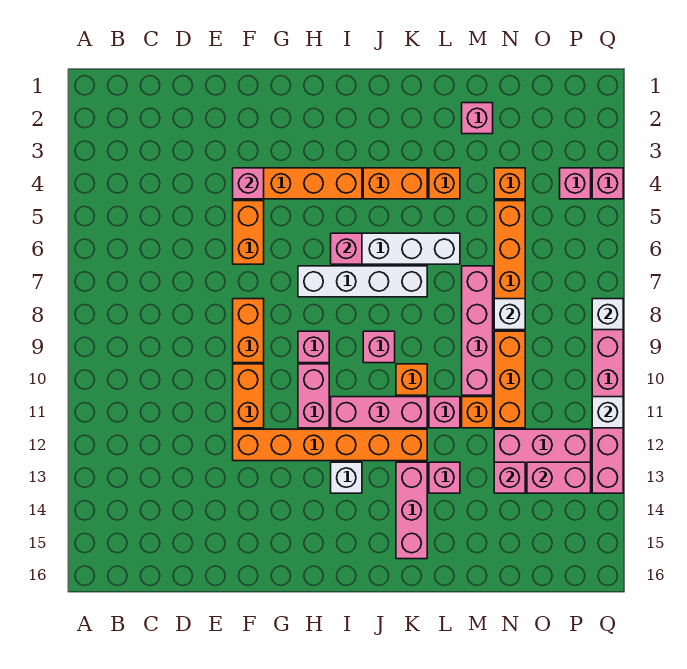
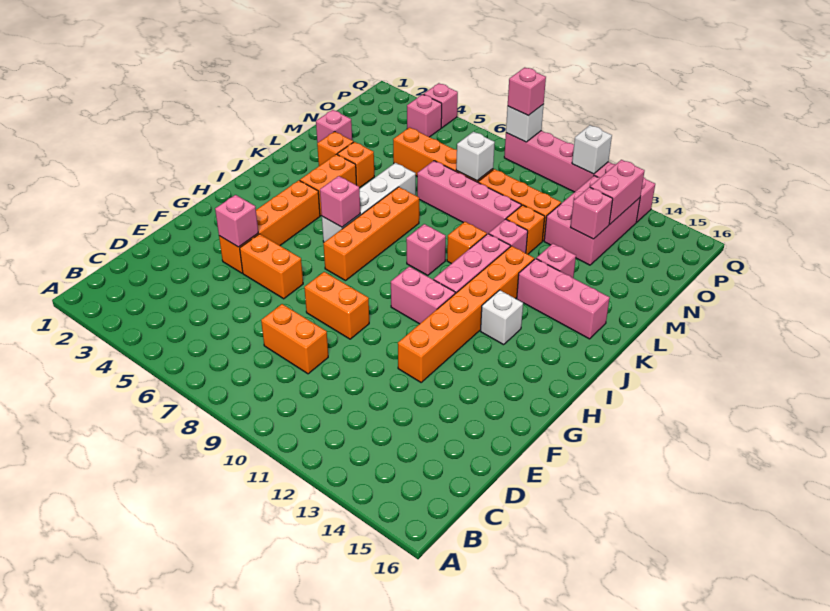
orange brick F10:F11 level 1 -> orange brick D8:D9 level 1
white brick H7:K7 level 1 -> orange brick H7:K7 level 1
pink brick H9 level 1 -> pink brick Q8 level 3
orange brick N4 level 1 -> orange brick L3 level 1

